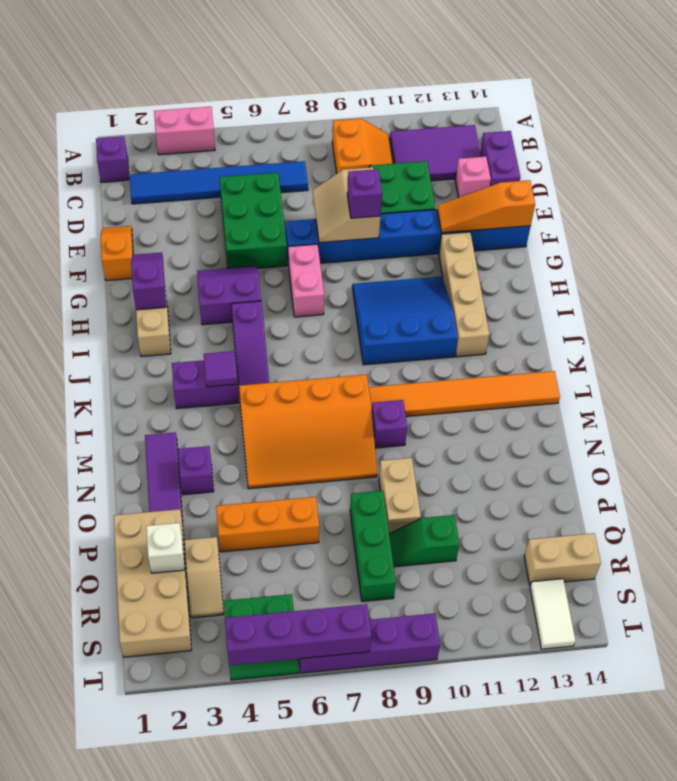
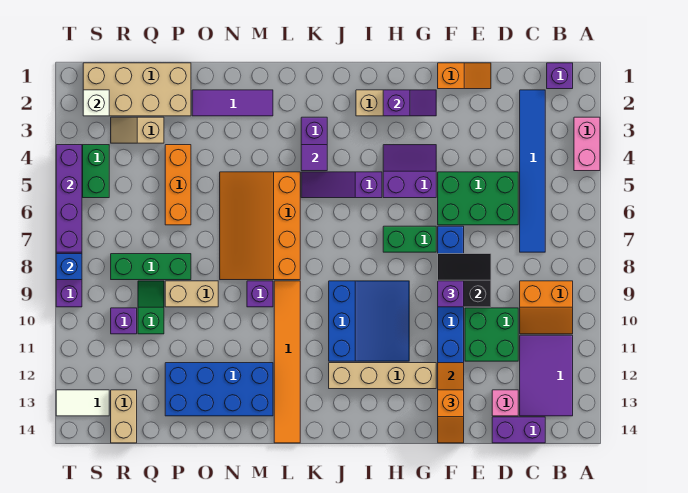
tan slope E8:F9 level 2 top 9 -> black slope E8:F9 level 2 top 9
none -> orange slope F13:F14 level 3 top 13
purple slope G4:H5 level 1 top H -> purple slope G4:H5 level 1 top 5
pink brick G7:H7 level 1 -> green brick G7:H7 level 1
none -> blue brick M12:P13 level 1
purple brick N3 level 1 -> purple brick R10 level 1
white brick Q2 level 2 -> white brick S2 level 2
none -> blue brick T8 level 2

